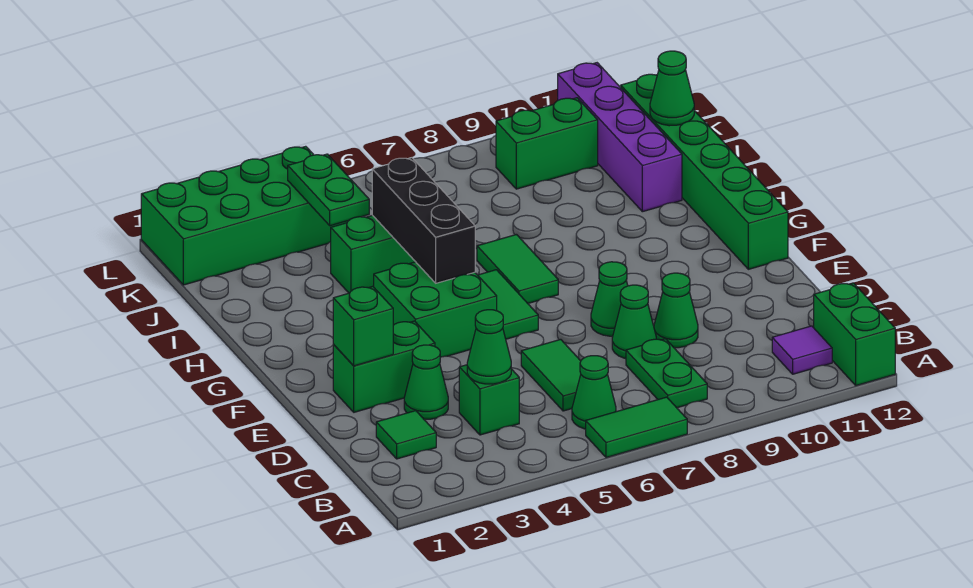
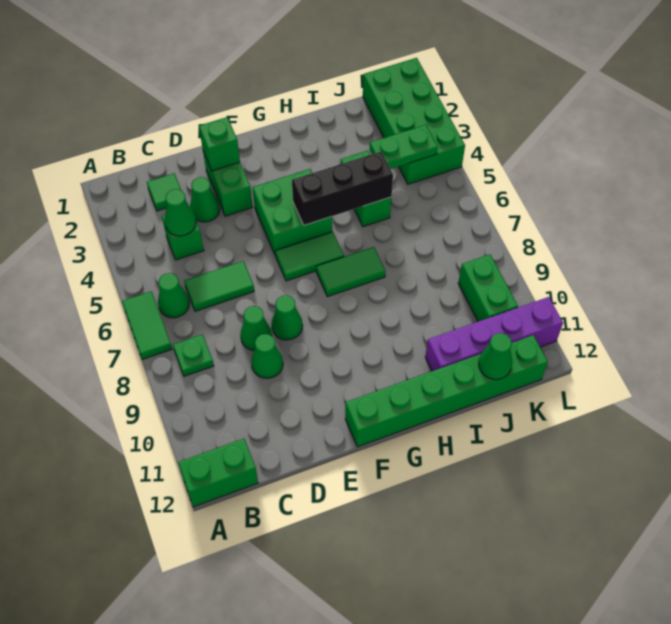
green plate B8:C8 level 1 -> green plate B8 level 1
purple tile B11 level 1 -> none

